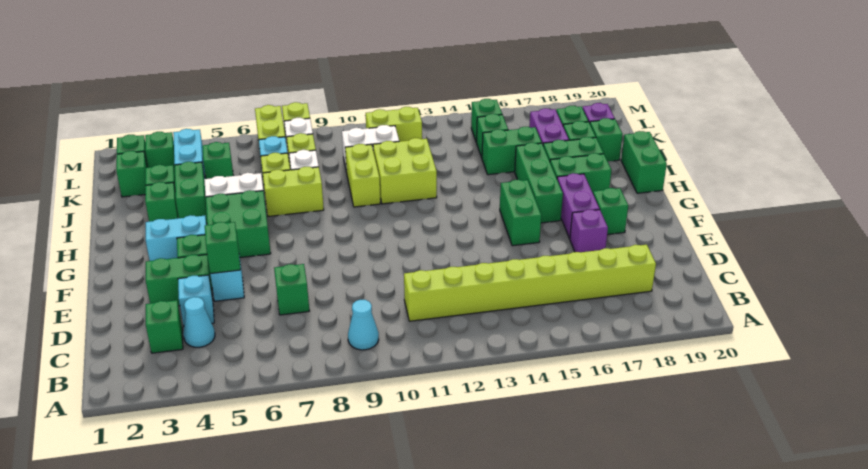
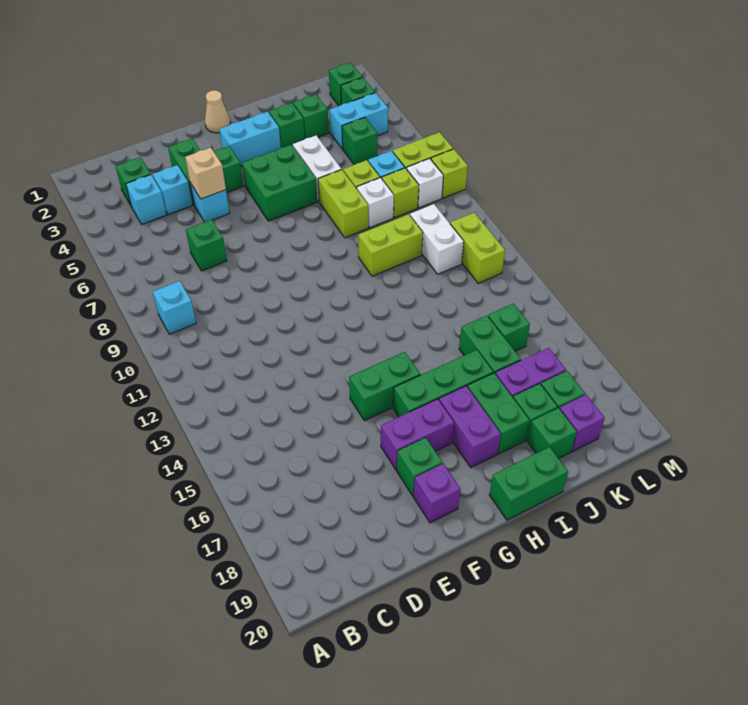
cyan cone B9 level 1 -> cyan brick B9 level 1
cyan cone C4 level 1 -> cyan brick C4 level 1
lime brick C11:C18 level 1 -> none
green brick E5 level 2 -> tan brick E5 level 2
purple brick E17 level 1 -> purple brick F19 level 1
none -> tan cone G1 level 1
cyan brick G3:G4 level 1 -> cyan brick G3:H3 level 1
green brick H17:H18 level 1 -> purple brick H17:H18 level 1
green brick I4:J4 level 1 -> none
lime brick I11:J12 level 1 -> none
green brick K2 level 1 -> none
green brick L15 level 1 -> none

